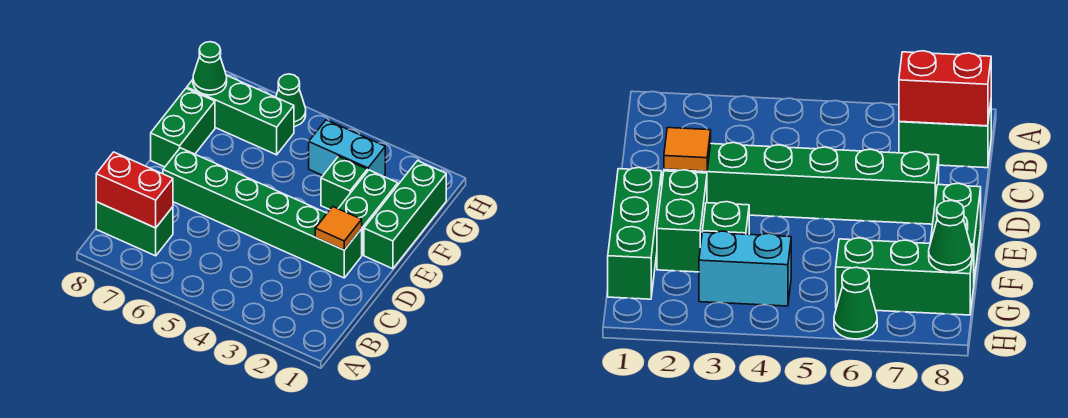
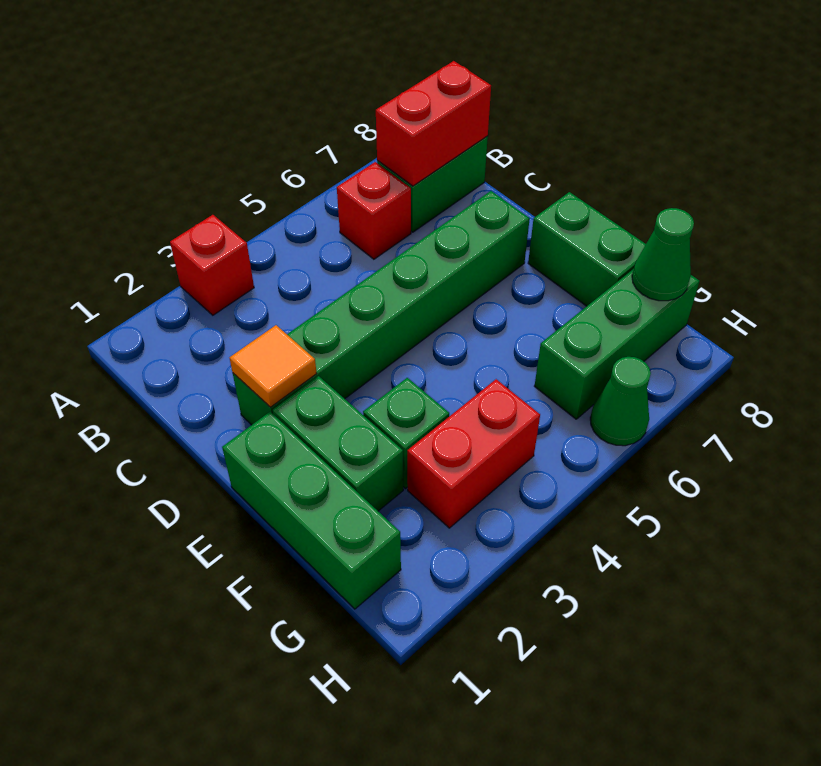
none -> red brick A3 level 1
none -> red brick B6 level 1
cyan brick G3:G4 level 1 -> red brick G3:G4 level 1

